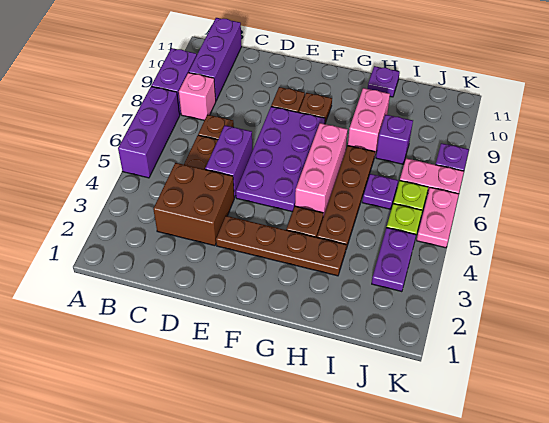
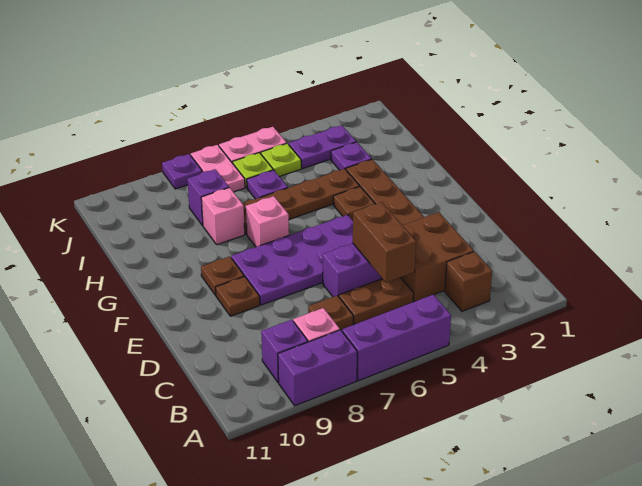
none -> brown brick B3 level 1
purple brick B9:B11 level 1 -> purple brick B9 level 1
none -> brown brick C5:D5 level 2
pink brick G5:G7 level 1 -> pink brick G7 level 1
pink brick H8:H9 level 1 -> pink brick H8 level 1
purple plate H11 level 1 -> purple plate I3 level 1

